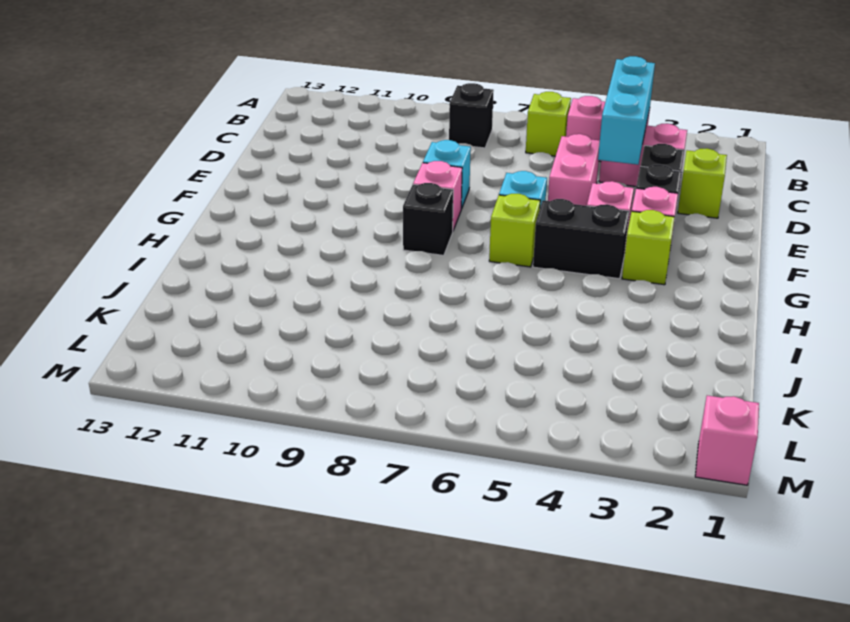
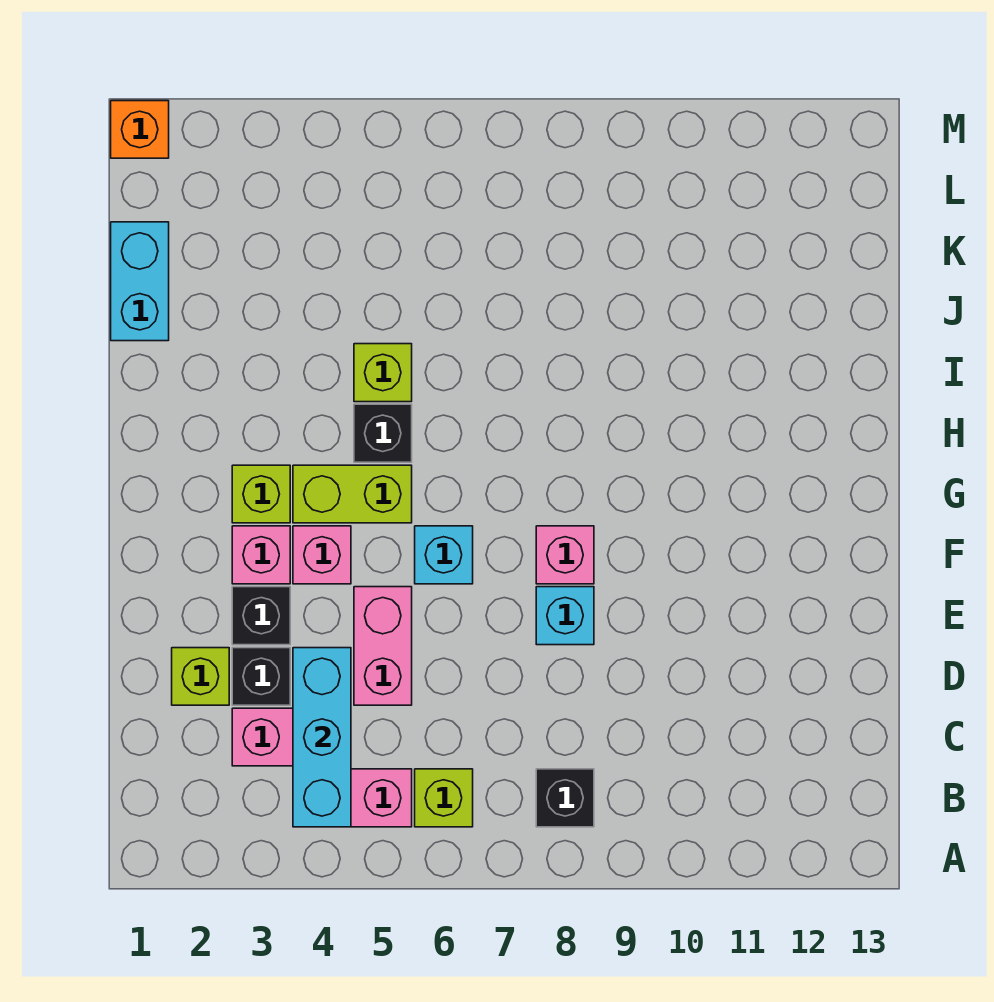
black brick G4:G5 level 1 -> lime brick G4:G5 level 1
lime brick G6 level 1 -> lime brick I5 level 1
black brick G8 level 1 -> black brick H5 level 1
none -> cyan brick J1:K1 level 1
pink brick M1 level 1 -> orange brick M1 level 1

